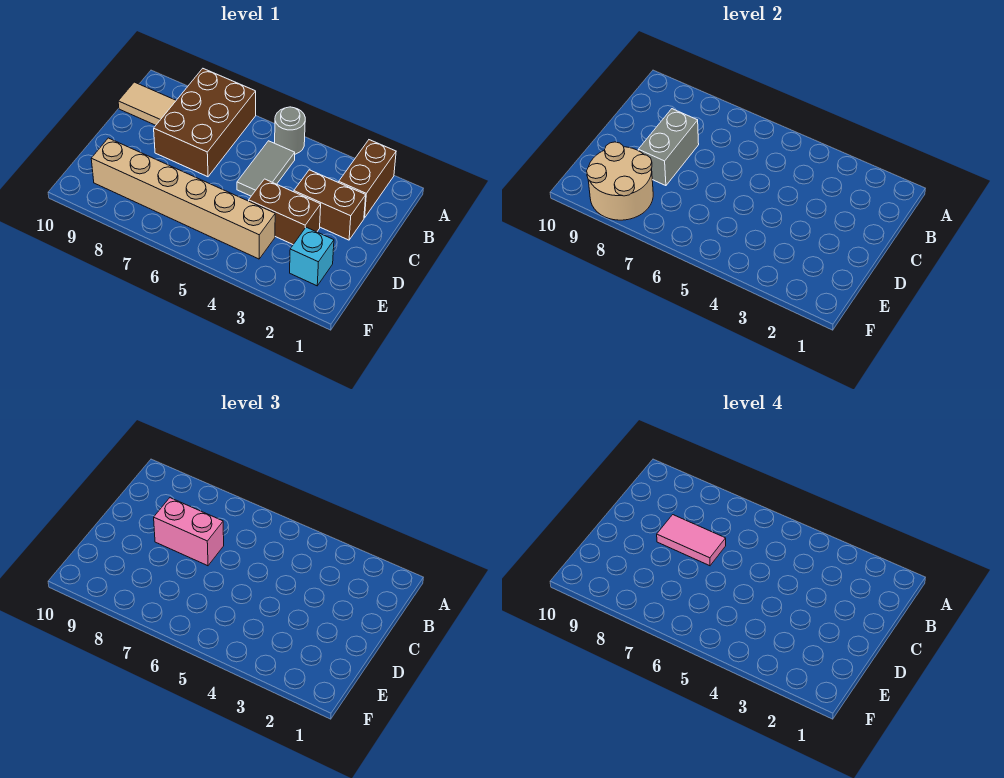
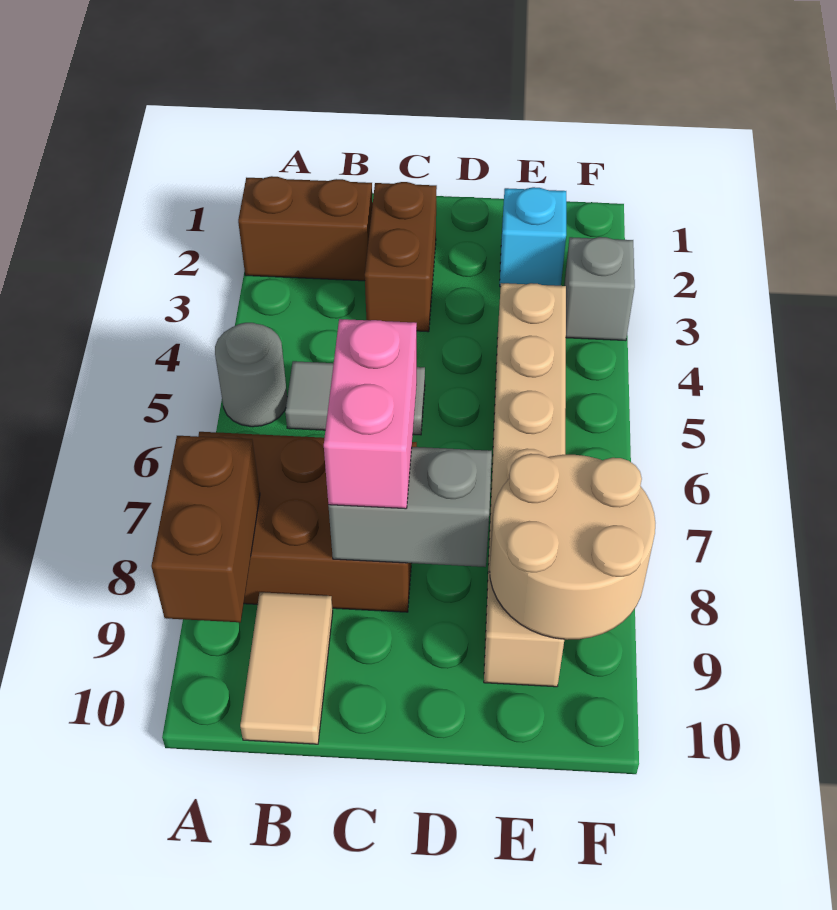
pink tile C7:C8 level 4 -> none
brown brick D3:D4 level 1 -> brown brick A8:A9 level 2
none -> grey brick F3 level 1

